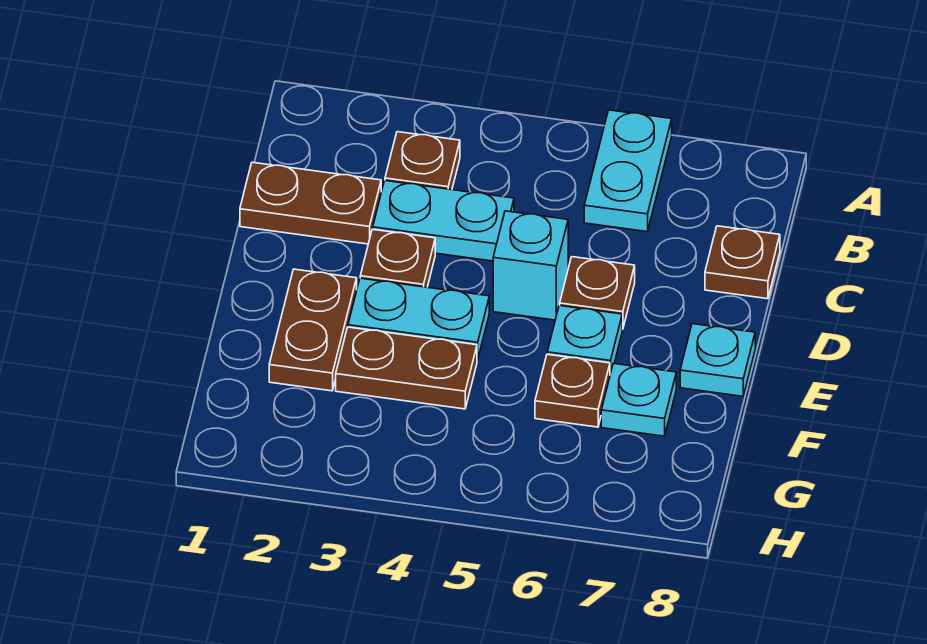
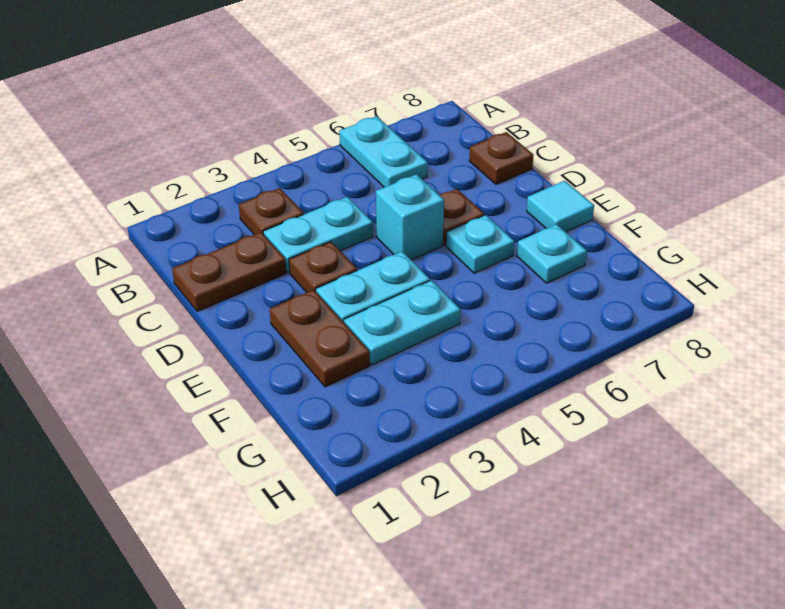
cyan plate E8 level 1 -> cyan tile E8 level 1
brown plate F3:F4 level 1 -> cyan plate F3:F4 level 1
brown plate F6 level 1 -> none

